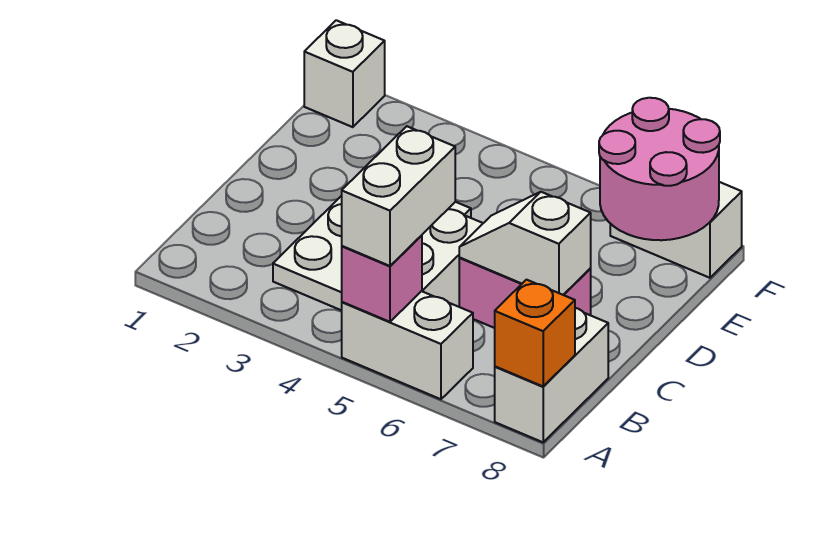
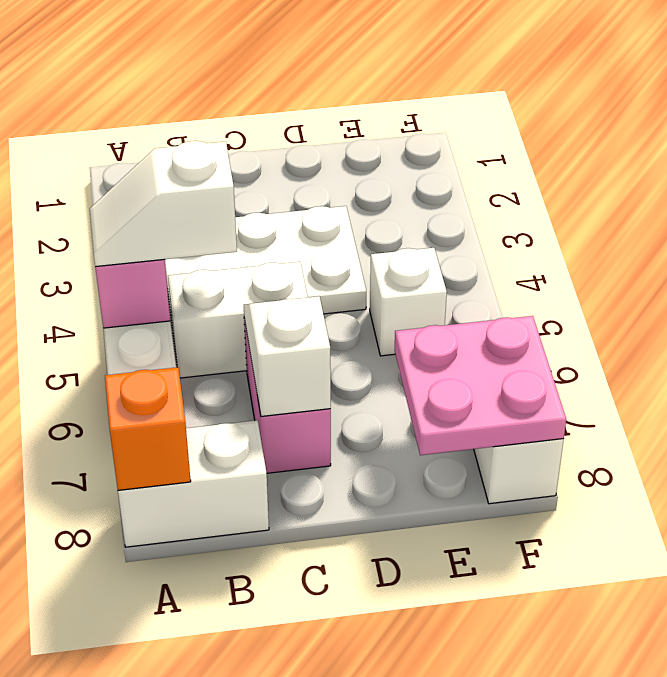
white brick A5:B5 level 3 -> white slope A5:B5 level 3 top B
pink round brick E7:F8 level 2 -> pink plate E7:F8 level 2
white brick F1 level 1 -> white brick E5 level 1

